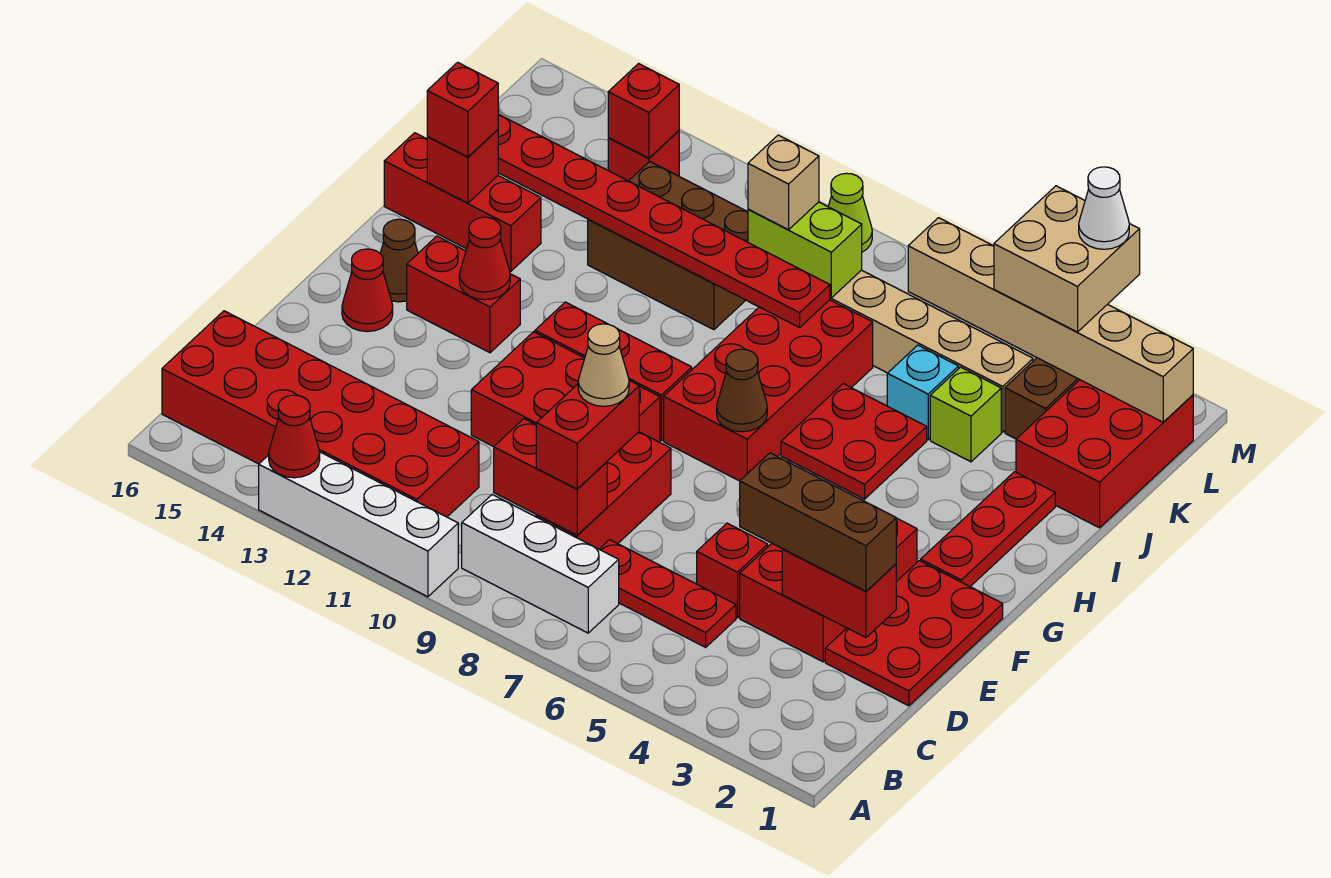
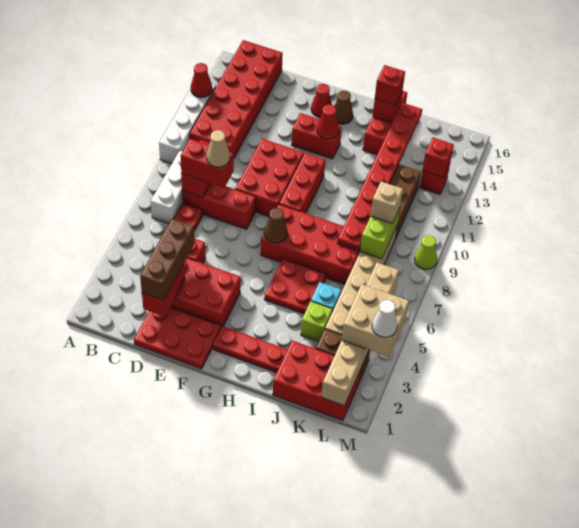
red brick G13:G14 level 1 -> red brick F13:G13 level 1

